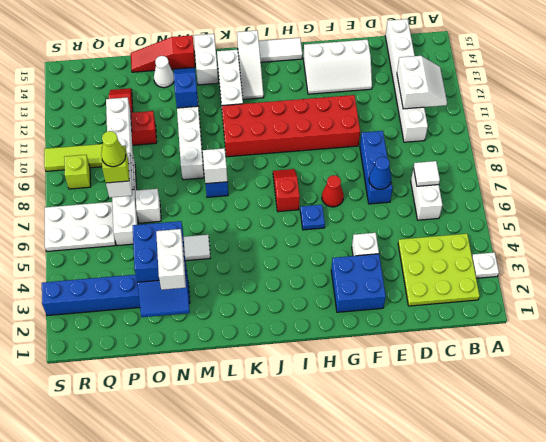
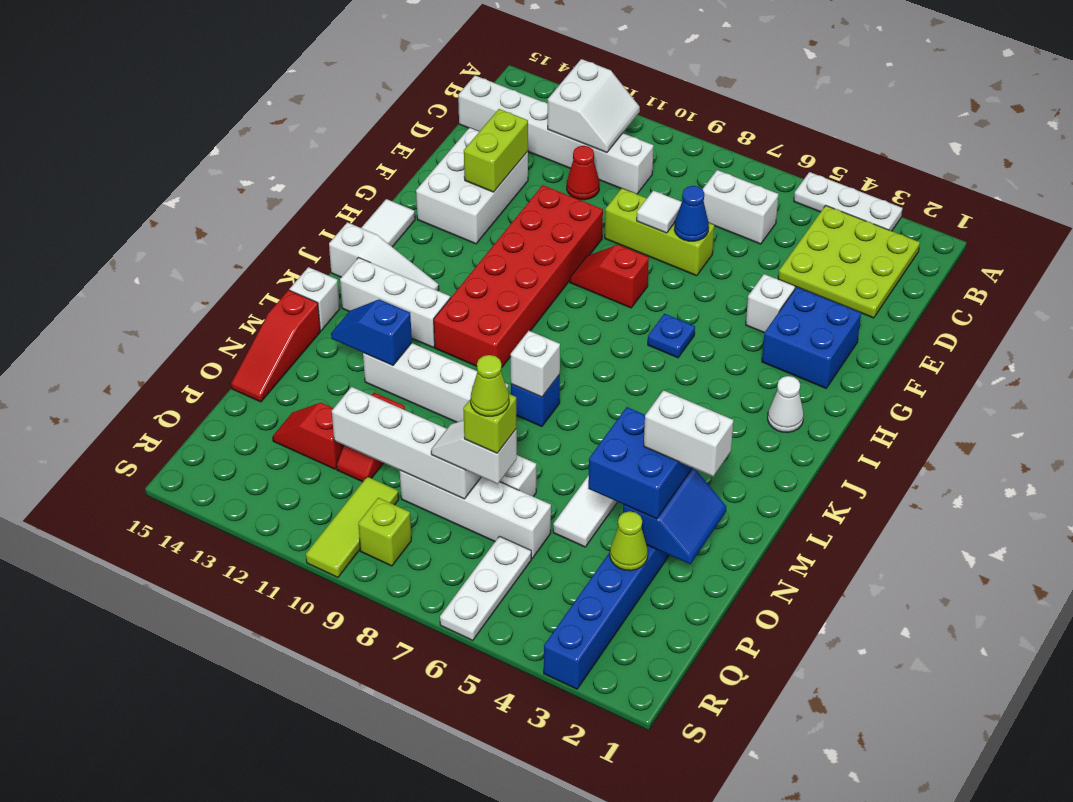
white plate A3 level 1 -> white plate A3:A5 level 1
white slope B11:C12 level 2 top C -> white slope B11:C12 level 2 top 12
white tile C7 level 2 -> white tile E8 level 2
blue brick E7:E9 level 1 -> lime brick E7:E9 level 1
white slope E13:G14 level 1 top 14 -> white brick E13:G14 level 1
none -> lime brick E13:F13 level 2
red cone G7 level 1 -> red cone D11 level 1
red slope I7:I8 level 1 top 7 -> red slope G8:G9 level 1 top 8
white brick L14:L15 level 1 -> white brick L15 level 1
white cone N14 level 1 -> white cone I2 level 1
none -> lime cone P3 level 2
white plate Q6:S7 level 1 -> white plate Q6:S6 level 1

